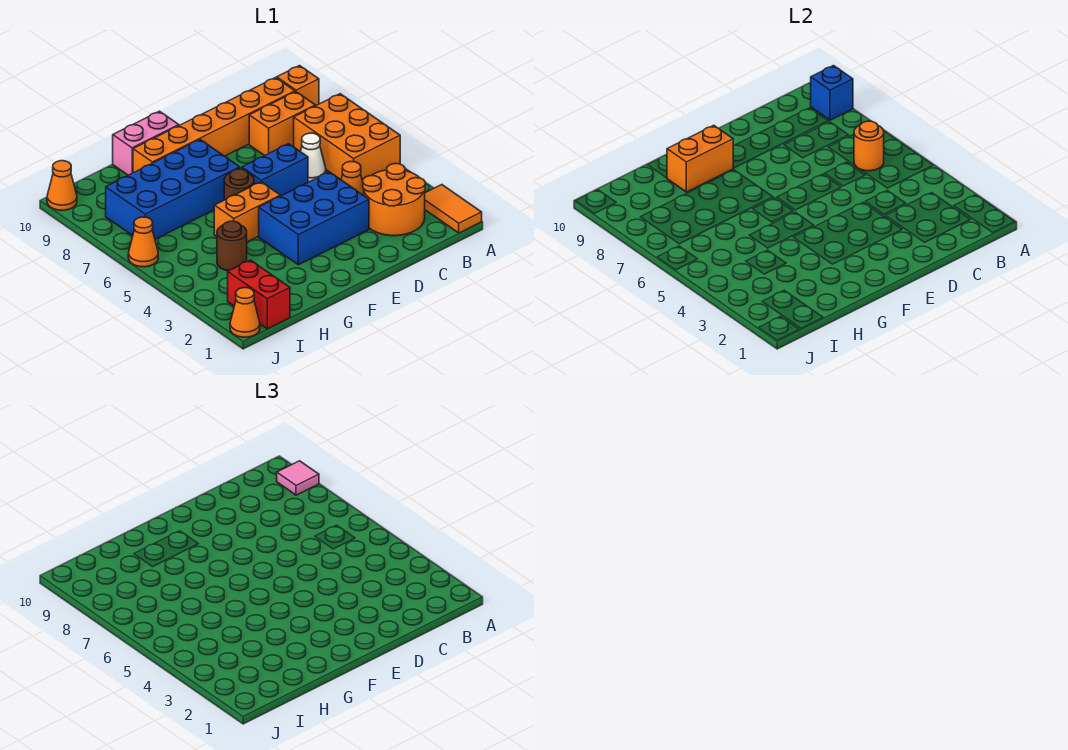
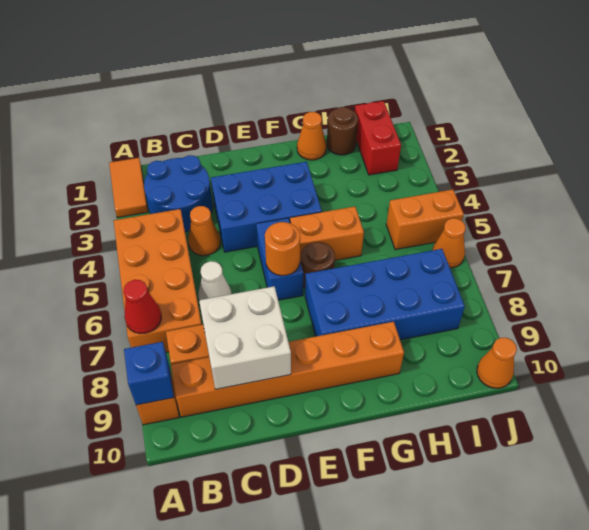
orange brick A5:B7 level 1 -> orange brick A4:B7 level 1
none -> red cone A7 level 2
pink tile A9 level 3 -> none
orange round brick B2:C3 level 1 -> blue round brick B2:C3 level 1
orange round brick B6 level 2 -> orange round brick E6 level 2
none -> white brick C8:D9 level 2
blue brick D6:E6 level 1 -> blue brick E5:E6 level 1
orange brick F9:G9 level 2 -> orange brick I5:J5 level 1
pink brick F10:G10 level 1 -> none
brown round brick H4 level 1 -> brown round brick H1 level 1
orange cone J1 level 1 -> orange cone G1 level 1

